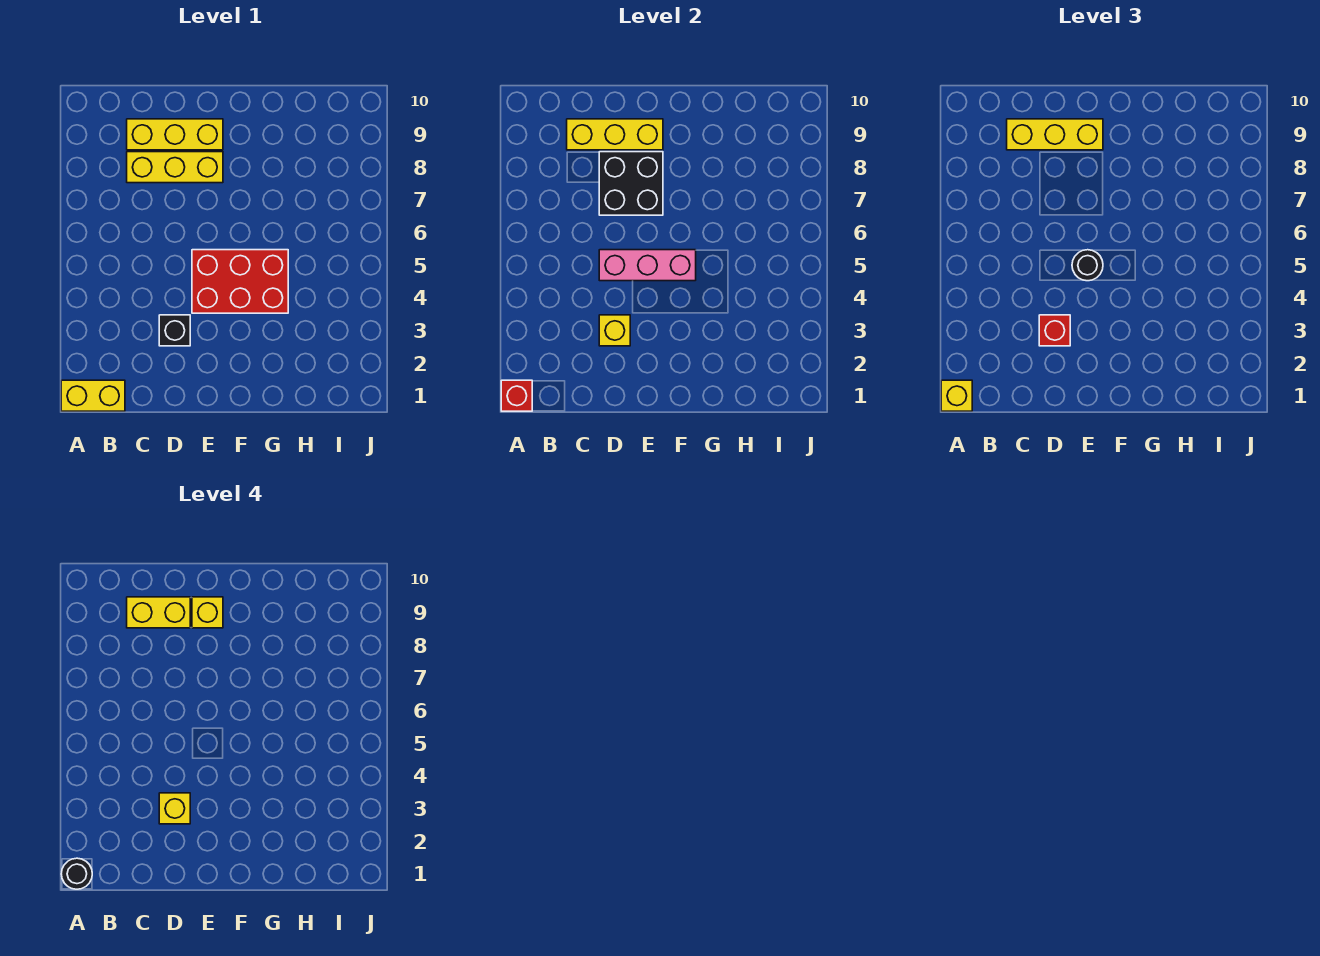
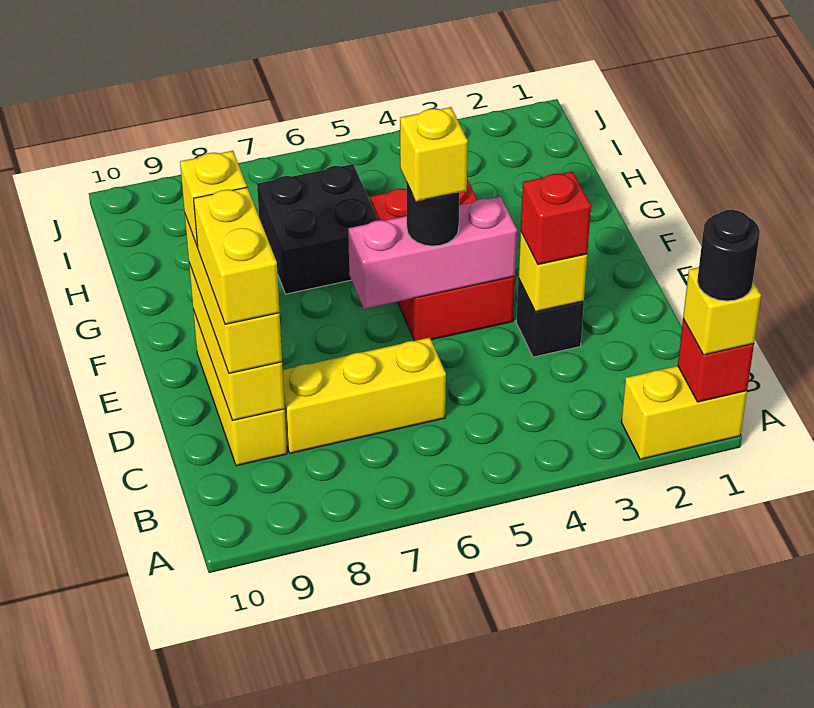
yellow brick A1:B1 level 1 -> yellow brick A1:A2 level 1
yellow brick C8:E8 level 1 -> yellow brick C6:C8 level 1
yellow brick D3 level 4 -> yellow brick E5 level 4
pink brick D5:F5 level 2 -> pink brick E4:E6 level 2
black brick D7:E8 level 2 -> black brick G6:H7 level 1

